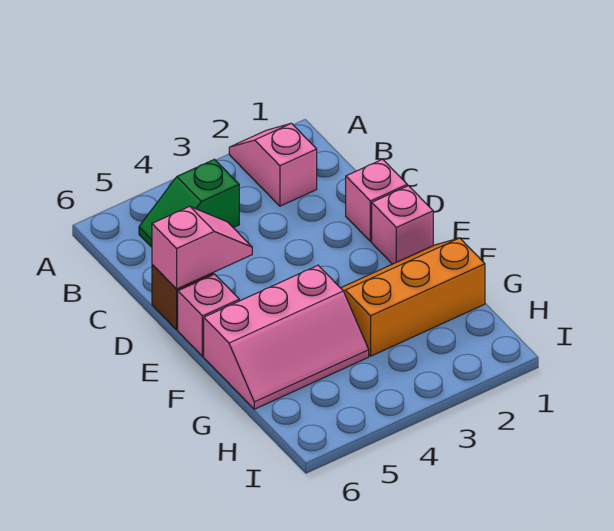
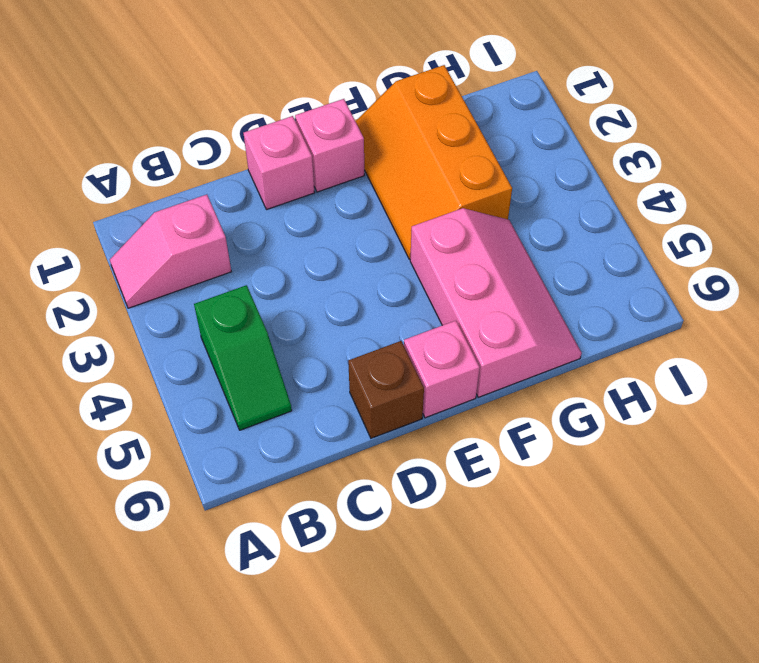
pink slope D5:D6 level 2 top 6 -> none

